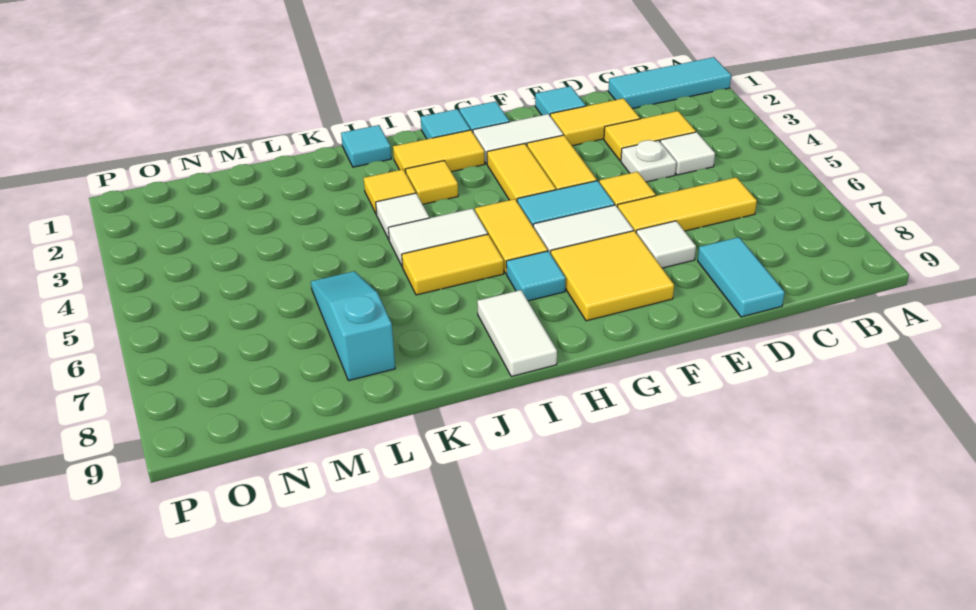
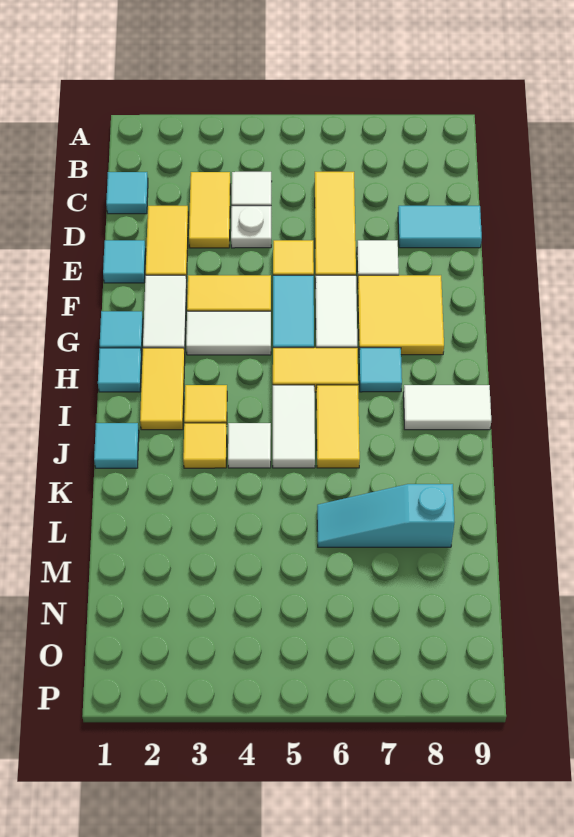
cyan tile A1:C1 level 1 -> cyan tile C1 level 1
yellow tile G3:G4 level 1 -> white tile G3:G4 level 1

